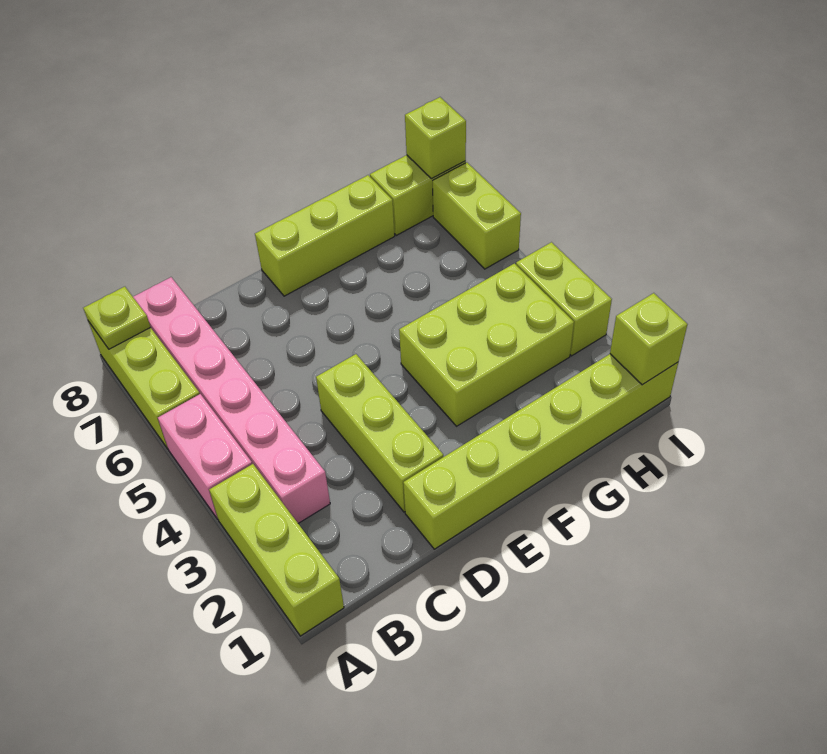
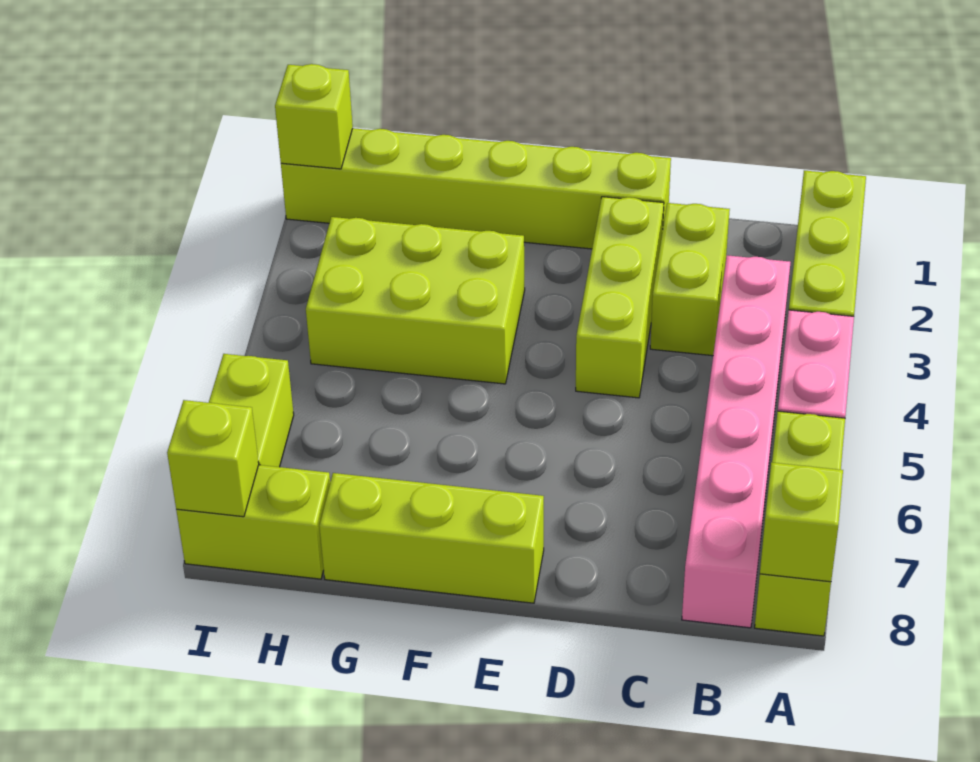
lime plate A8 level 2 -> lime brick A8 level 2
lime brick I3:I4 level 1 -> lime brick C2:C3 level 1

